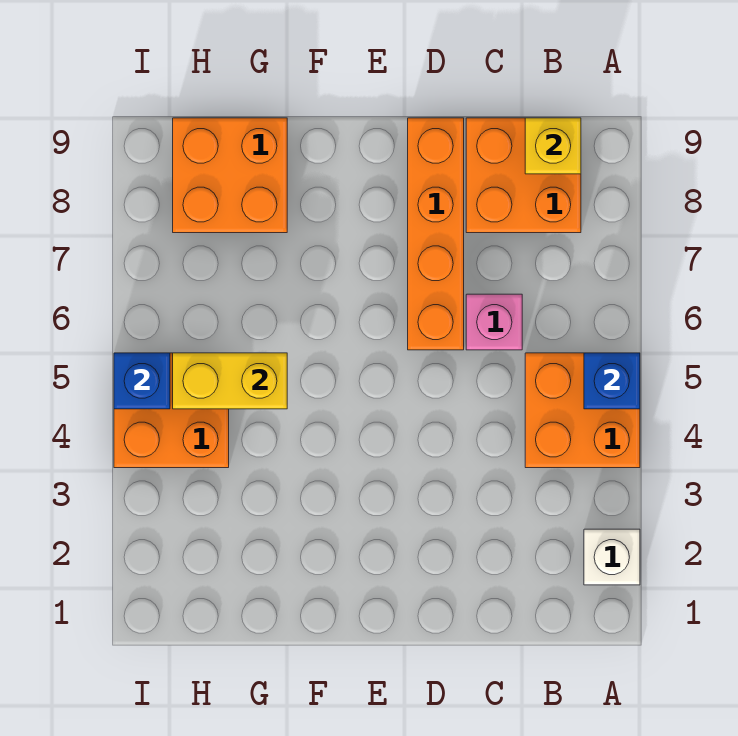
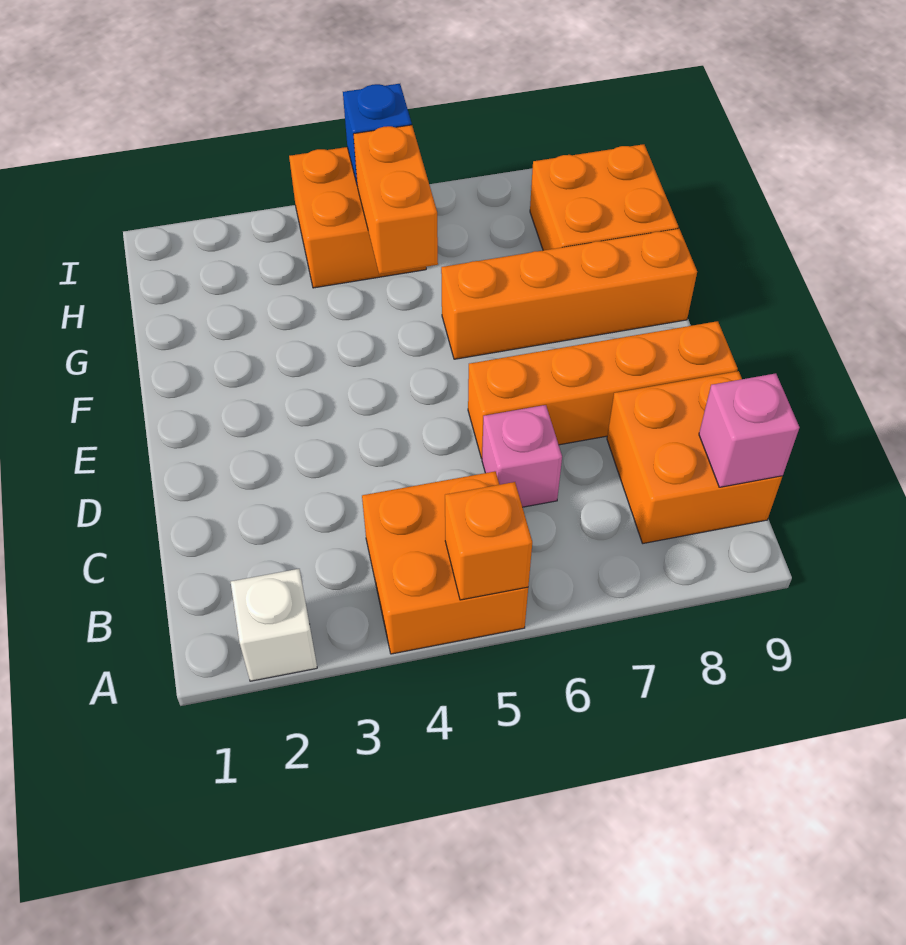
blue brick A5 level 2 -> orange brick A5 level 2
yellow brick B9 level 2 -> pink brick B9 level 2
none -> orange brick F6:F9 level 1
yellow brick G5:H5 level 2 -> orange brick G5:H5 level 2

